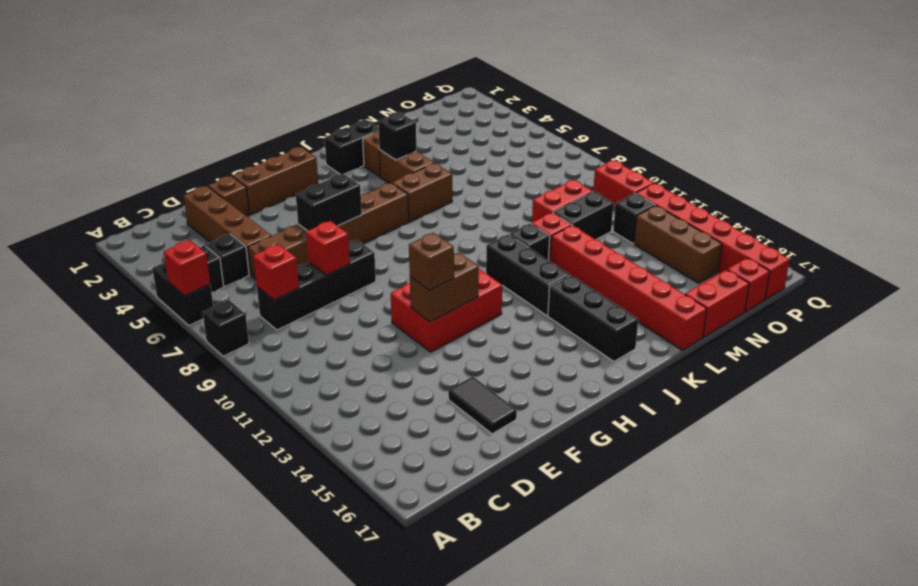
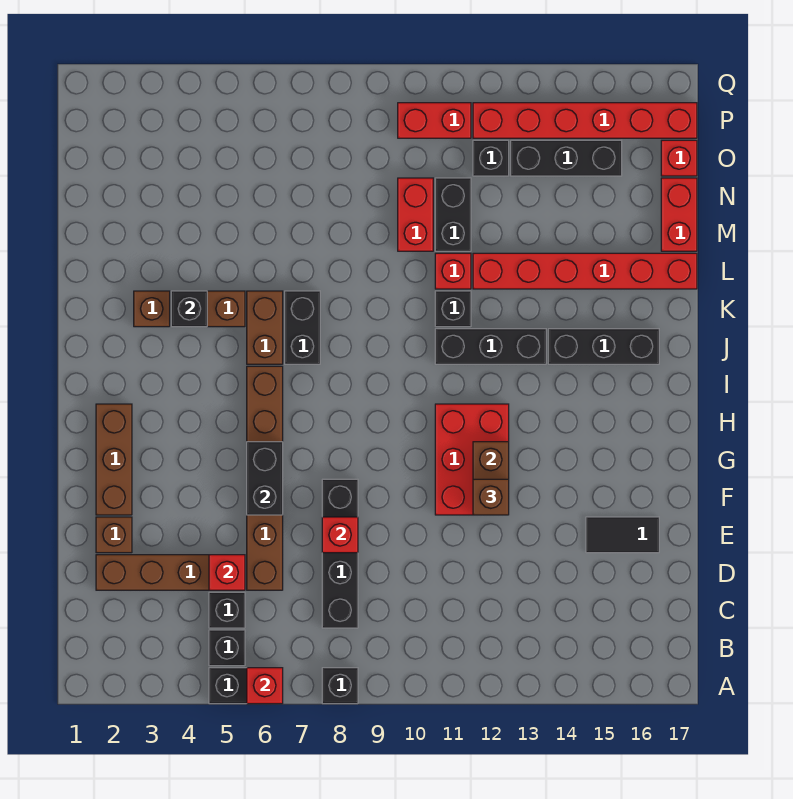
red brick C8 level 2 -> red brick D5 level 2
black brick J2:K2 level 1 -> black brick J7:K7 level 1
brown brick O13:O15 level 1 -> black brick O13:O15 level 1

